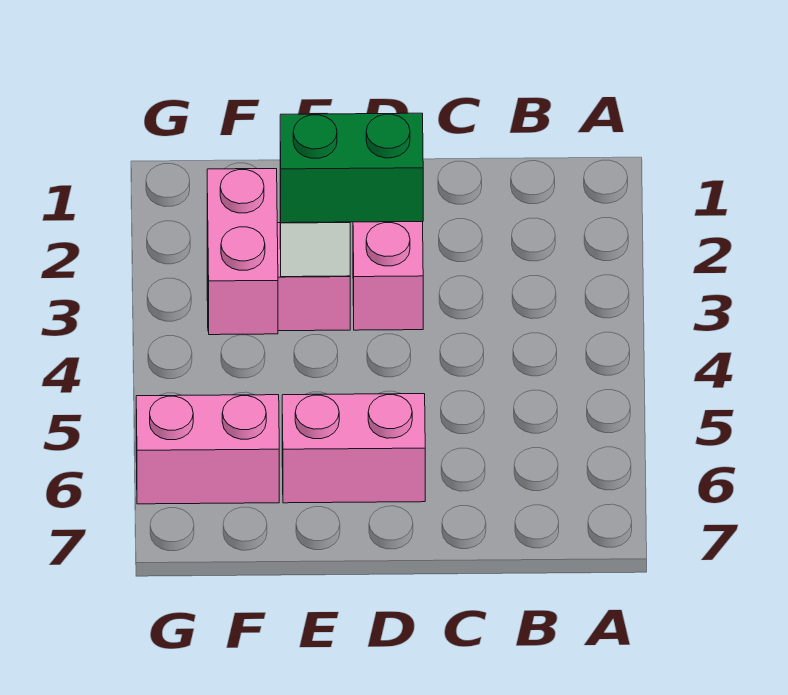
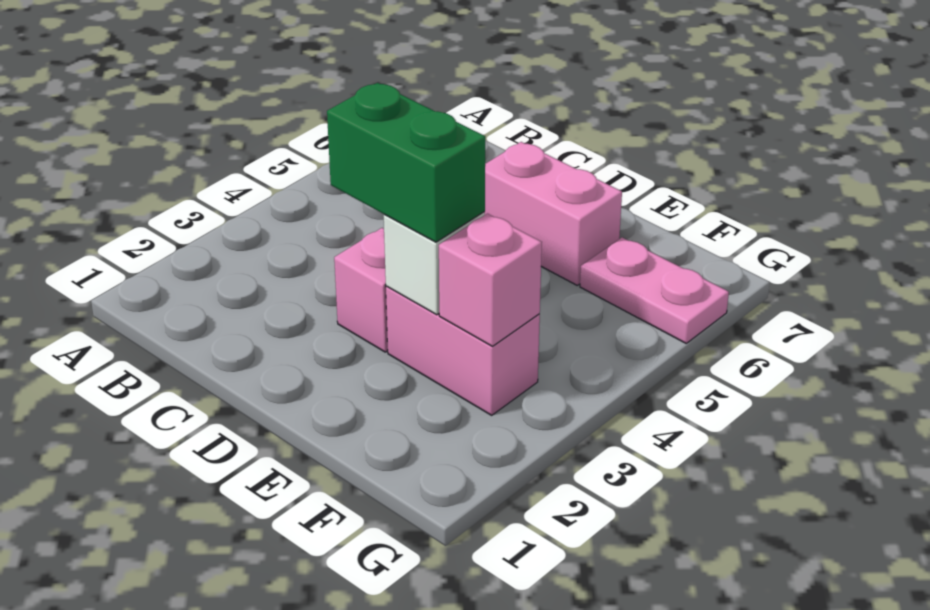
pink brick F3:F4 level 2 -> pink brick F3 level 2
pink brick F6:G6 level 1 -> pink plate F6:G6 level 1

